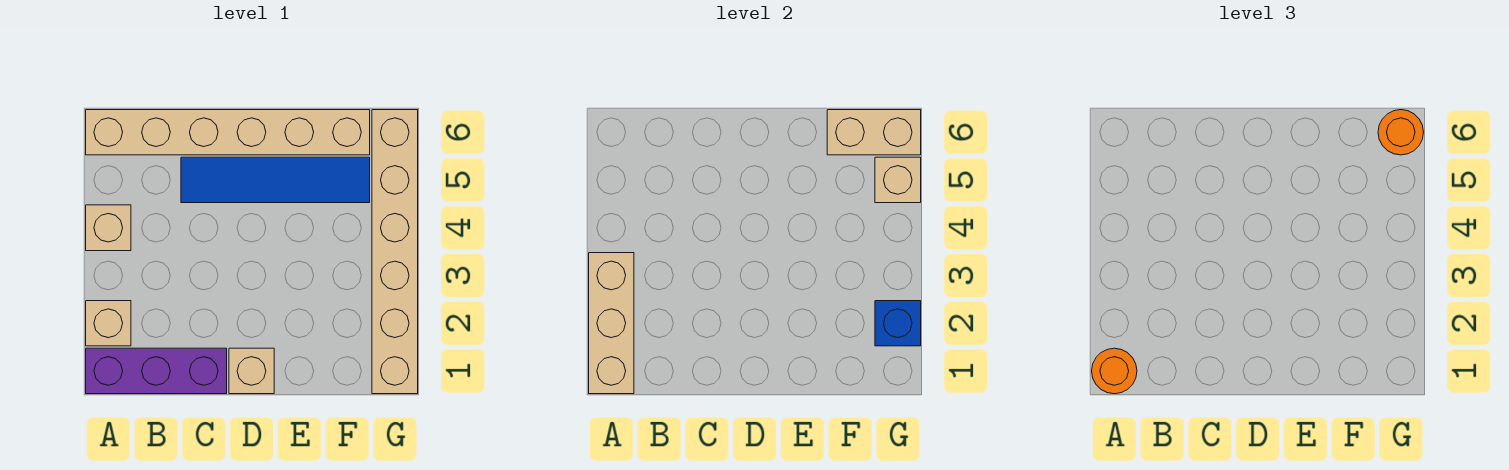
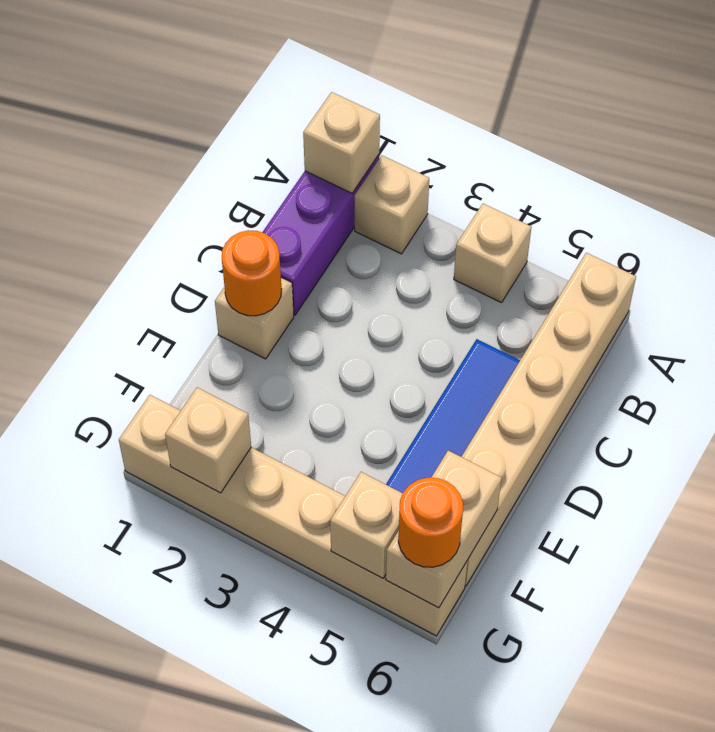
tan brick A1:A3 level 2 -> tan brick A1 level 2
orange round brick A1 level 3 -> orange round brick D1 level 2
blue brick G2 level 2 -> tan brick G2 level 2

